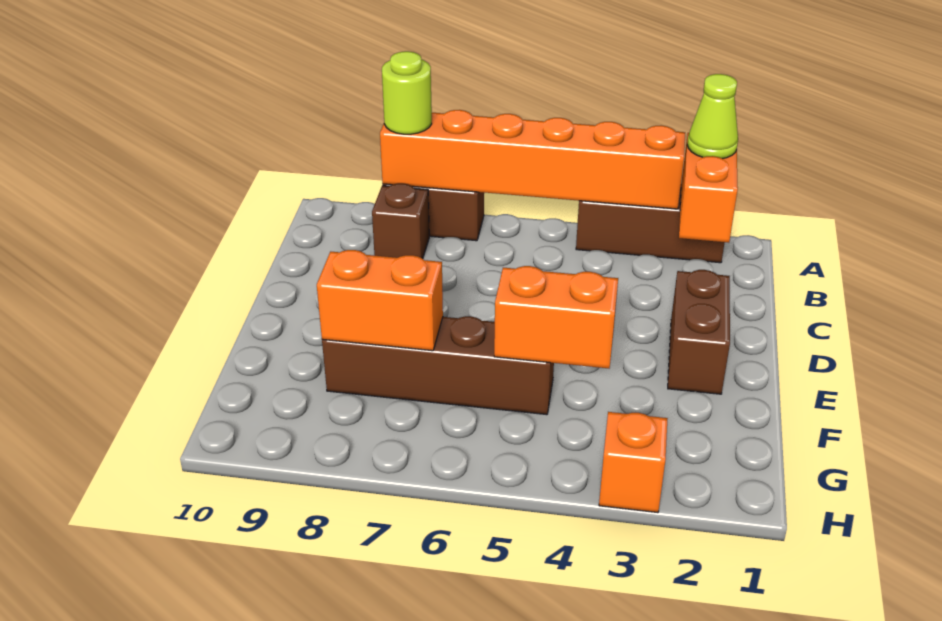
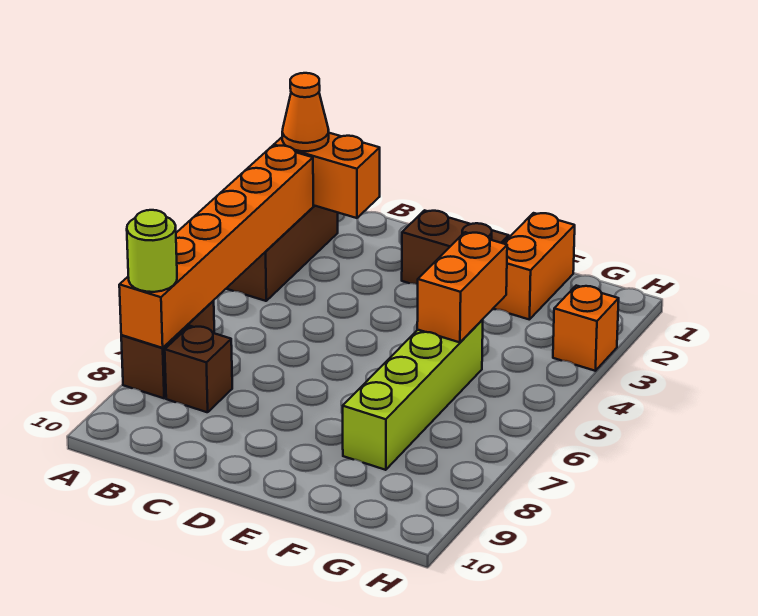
lime cone A2 level 3 -> orange cone A2 level 3
brown brick F5:F8 level 1 -> lime brick F5:F8 level 1
orange brick F7:F8 level 2 -> orange brick F1:F2 level 1

